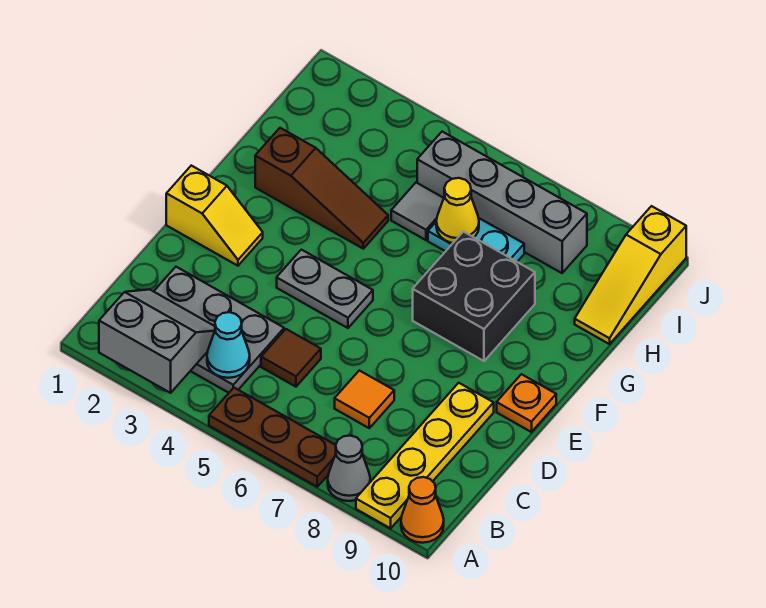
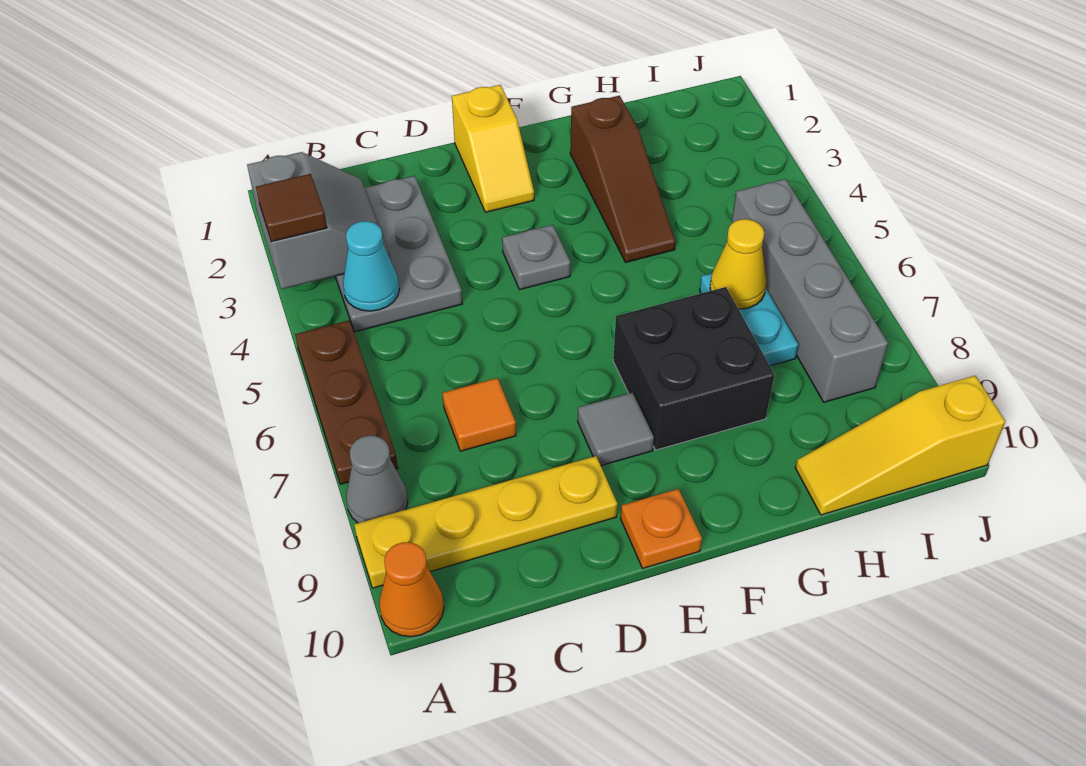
brown tile C5 level 1 -> brown tile A3 level 3
grey plate E4:E5 level 1 -> grey plate E4 level 1
grey tile H5 level 1 -> grey tile E8 level 1

